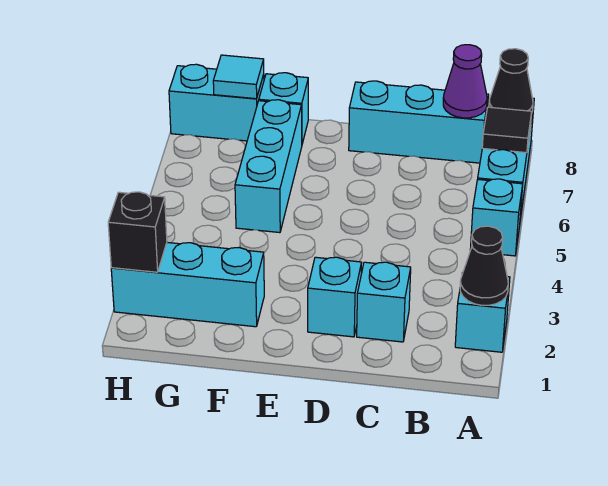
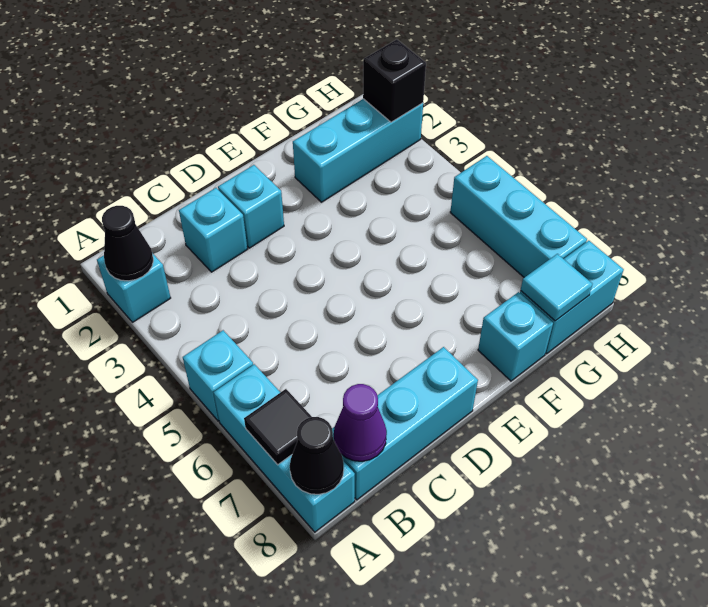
cyan brick F5:F7 level 1 -> cyan brick H5:H7 level 1

